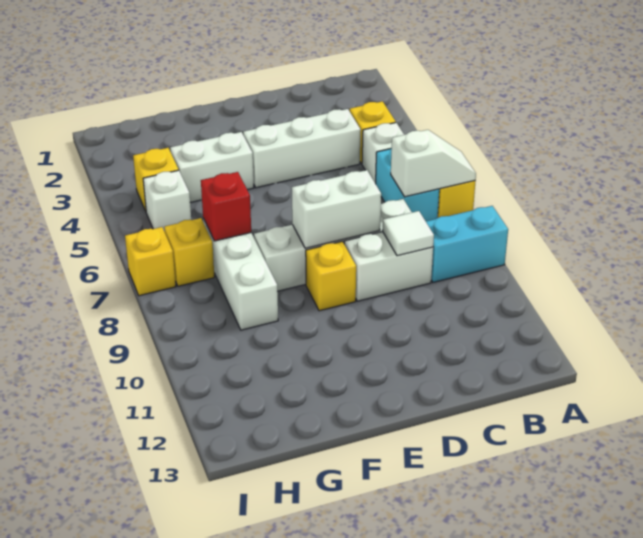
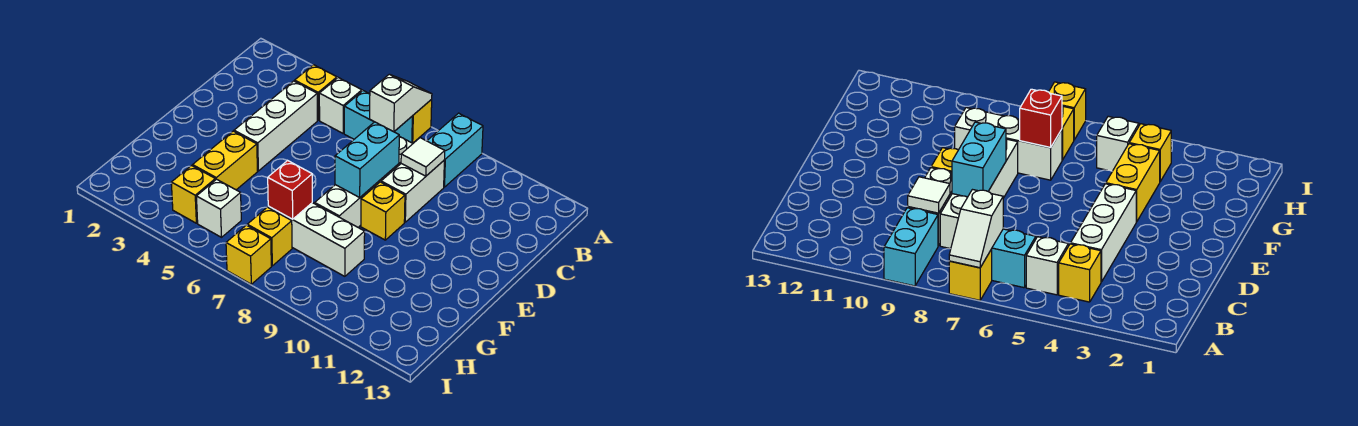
white brick D8:E8 level 2 -> cyan brick D8:E8 level 2
white brick F4:G4 level 1 -> yellow brick F4:G4 level 1

